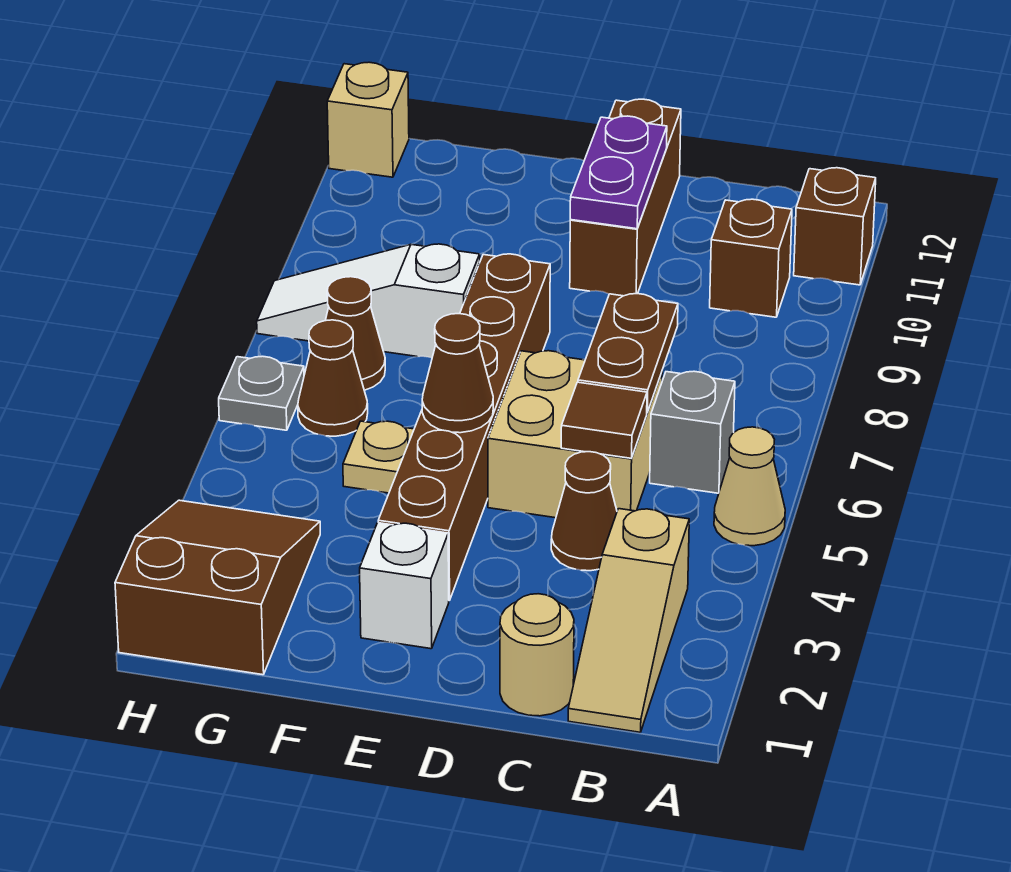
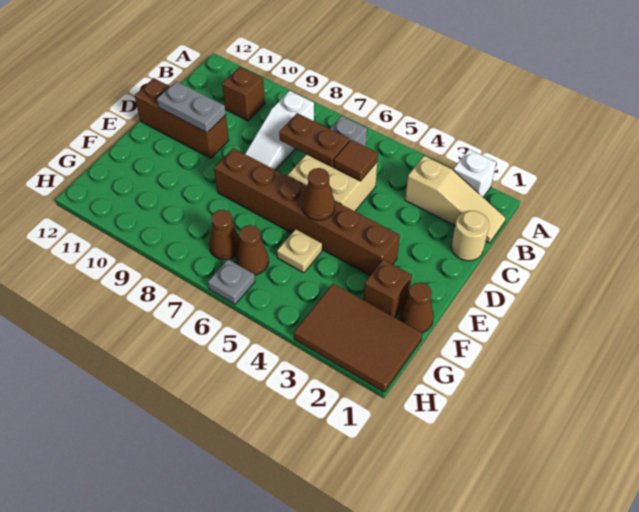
tan cone A5 level 1 -> none
brown brick A11 level 1 -> brown brick F2 level 1
brown cone C4 level 1 -> brown cone F1 level 1
purple plate D10:D11 level 2 -> grey plate D10:D11 level 2
white brick E2 level 1 -> white brick A2 level 1
white slope F8:H8 level 1 top F -> white slope B8:D8 level 1 top B
brown slope G1:H3 level 1 top 1 -> brown tile G1:H3 level 1
tan brick H12 level 1 -> none

